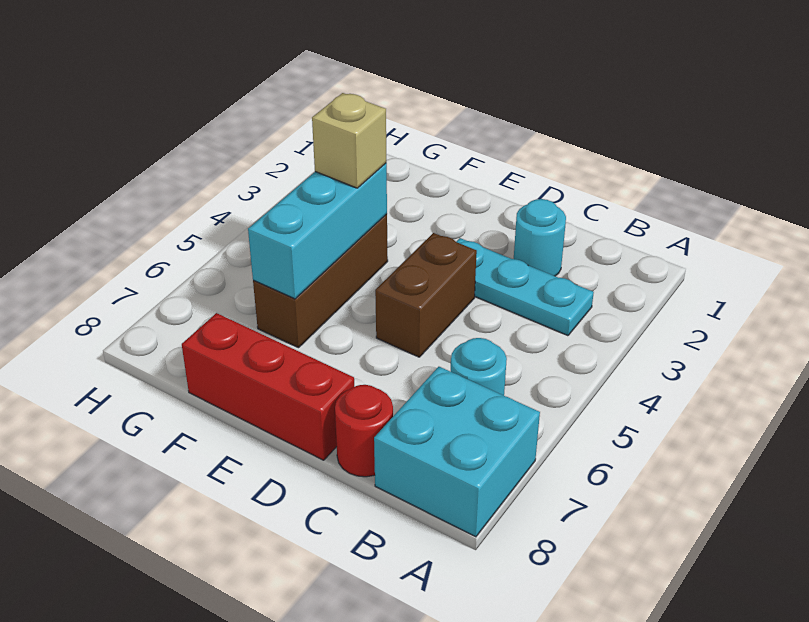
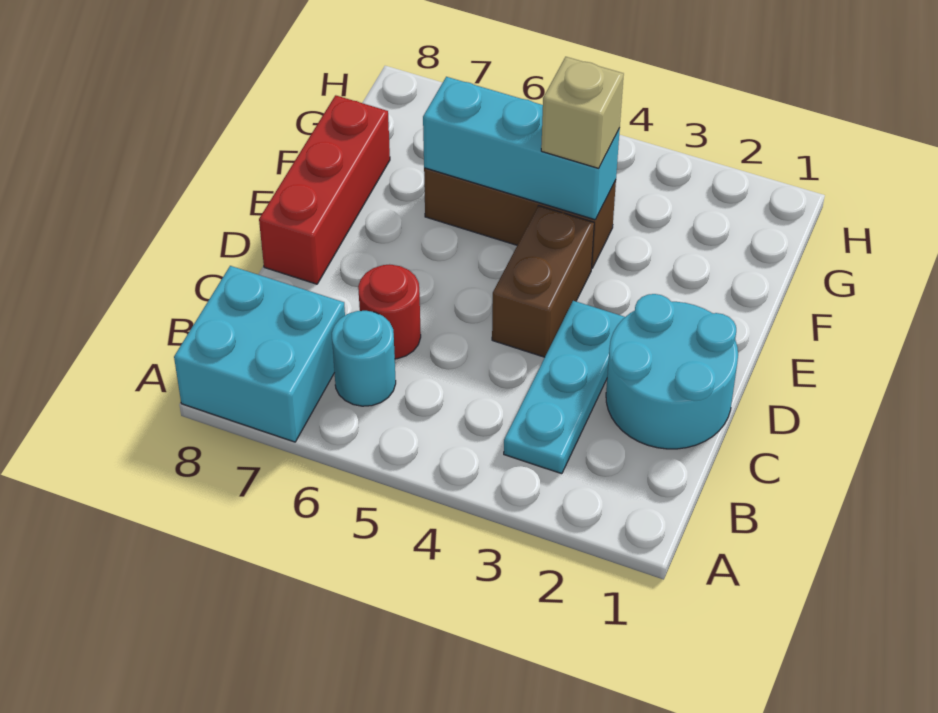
cyan round brick C2 level 1 -> cyan round brick C1:D2 level 1
red round brick C8 level 1 -> red round brick C6 level 1
brown brick D4:D5 level 1 -> brown brick D4:E4 level 1

